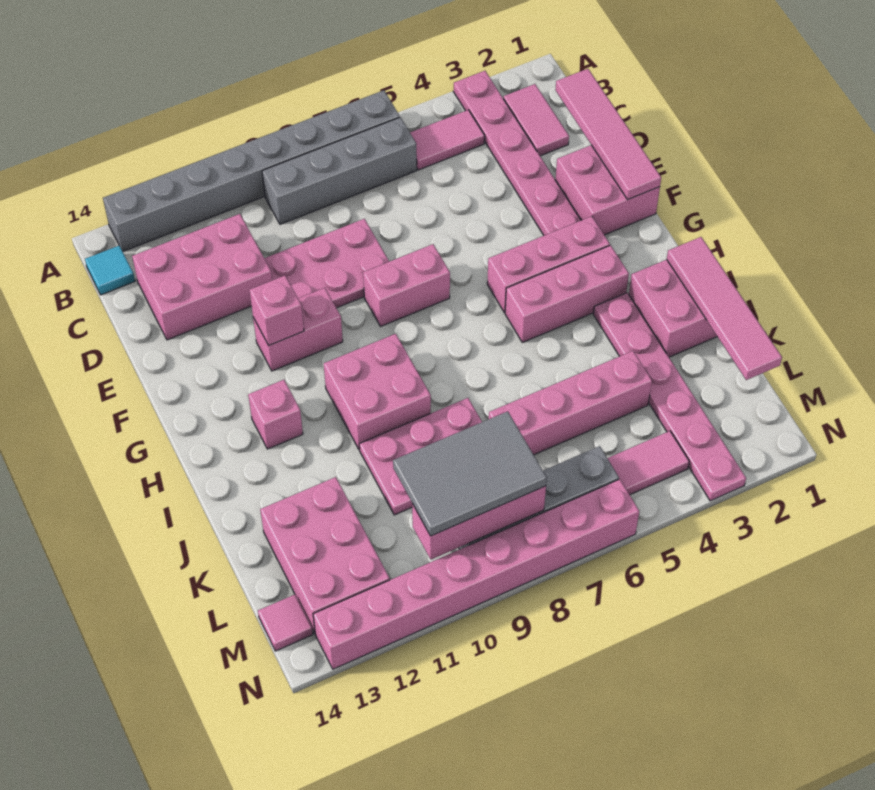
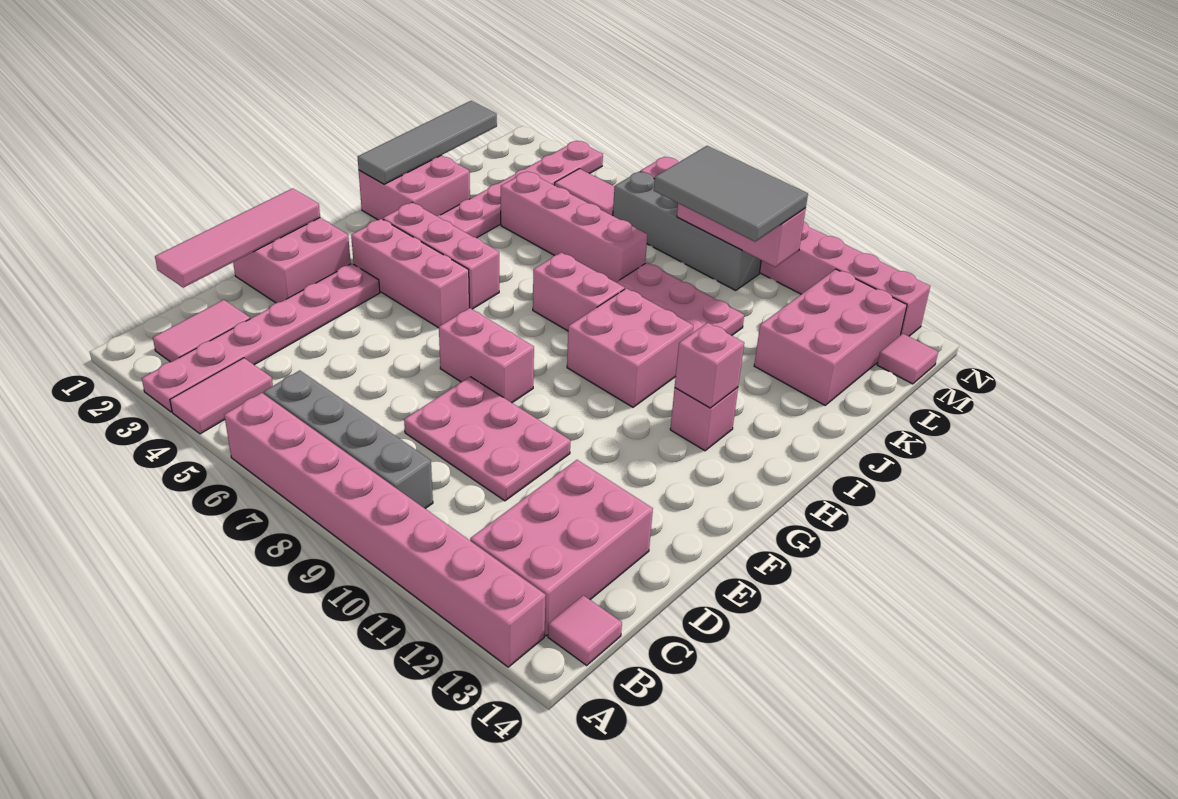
grey brick A6:A13 level 1 -> pink brick A6:A13 level 1
pink tile B4:B5 level 1 -> pink tile A4:B4 level 1
cyan tile B14 level 1 -> pink tile B14 level 1
pink brick C11:D13 level 1 -> pink brick B12:D13 level 1
pink brick F10:F11 level 1 -> pink brick I7:I8 level 1
pink brick F11 level 2 -> pink brick H12 level 2
pink tile I1:L1 level 2 -> grey tile I1:L1 level 2

